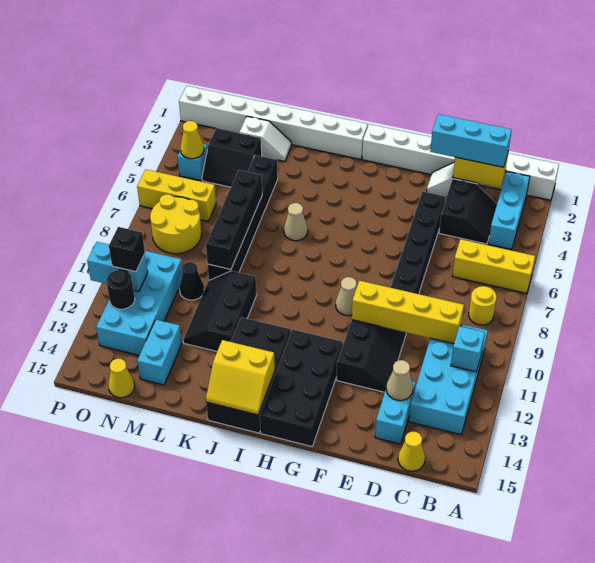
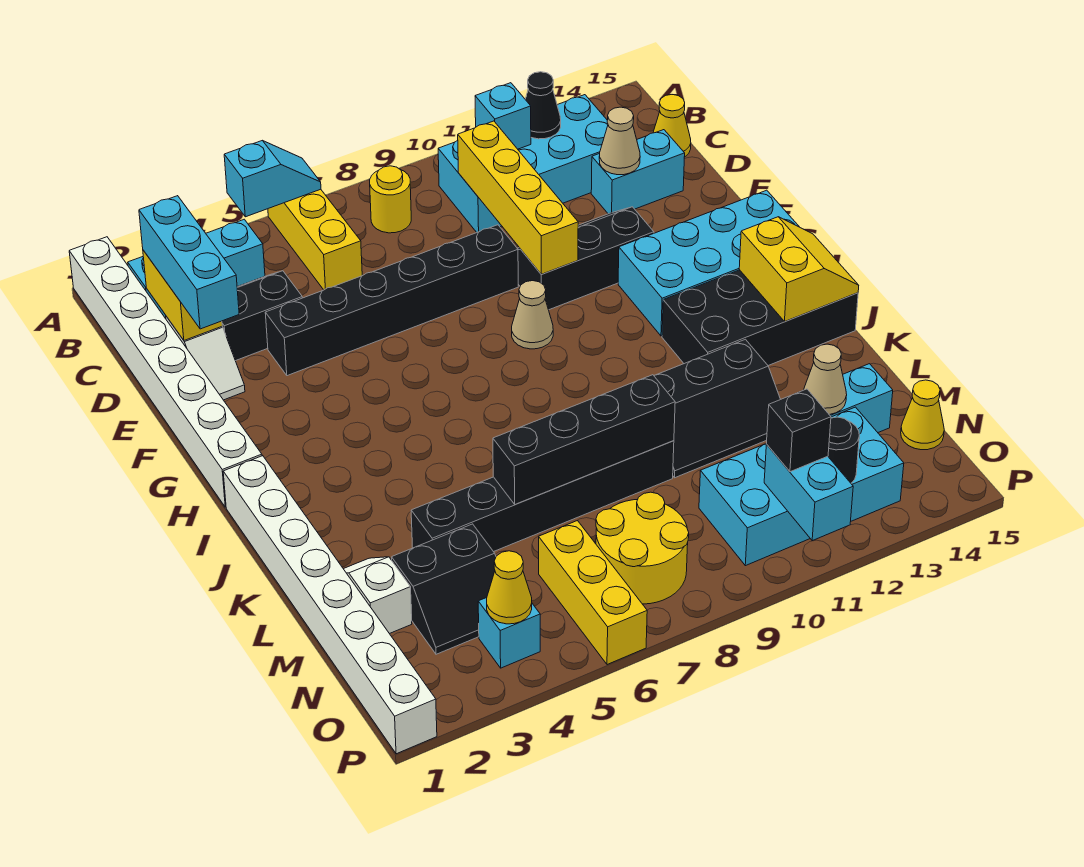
none -> cyan slope A5:A6 level 2 top 5
black brick G12:H15 level 1 -> cyan brick G12:H15 level 1
tan cone J6 level 1 -> tan cone M13 level 2
black slope M3:N4 level 1 top 3 -> black slope M3:N4 level 1 top M
black cone M10 level 1 -> black cone B12 level 2

